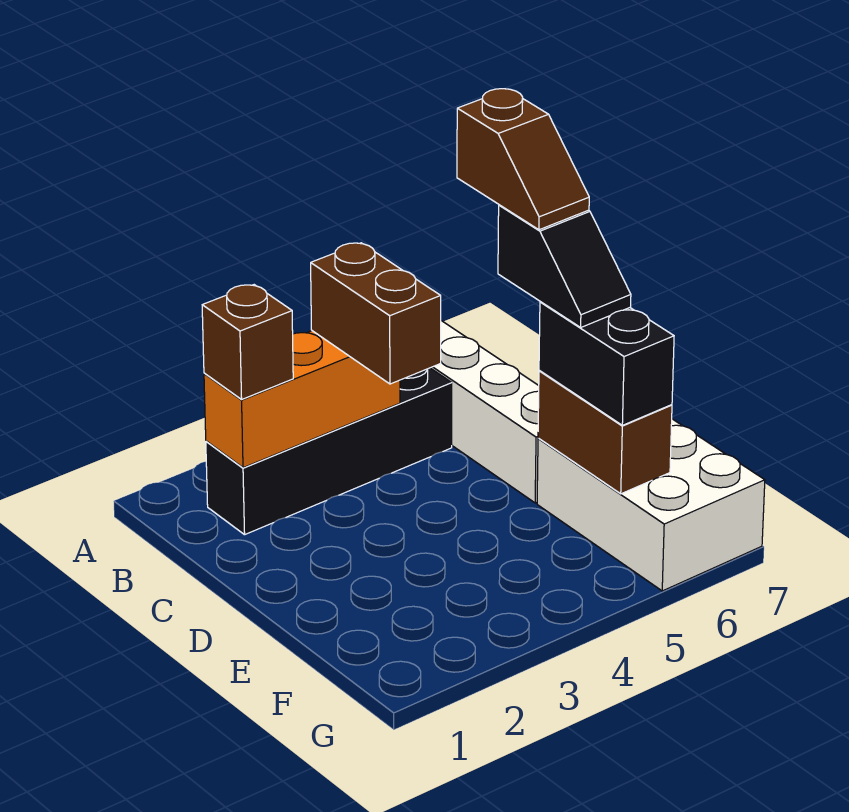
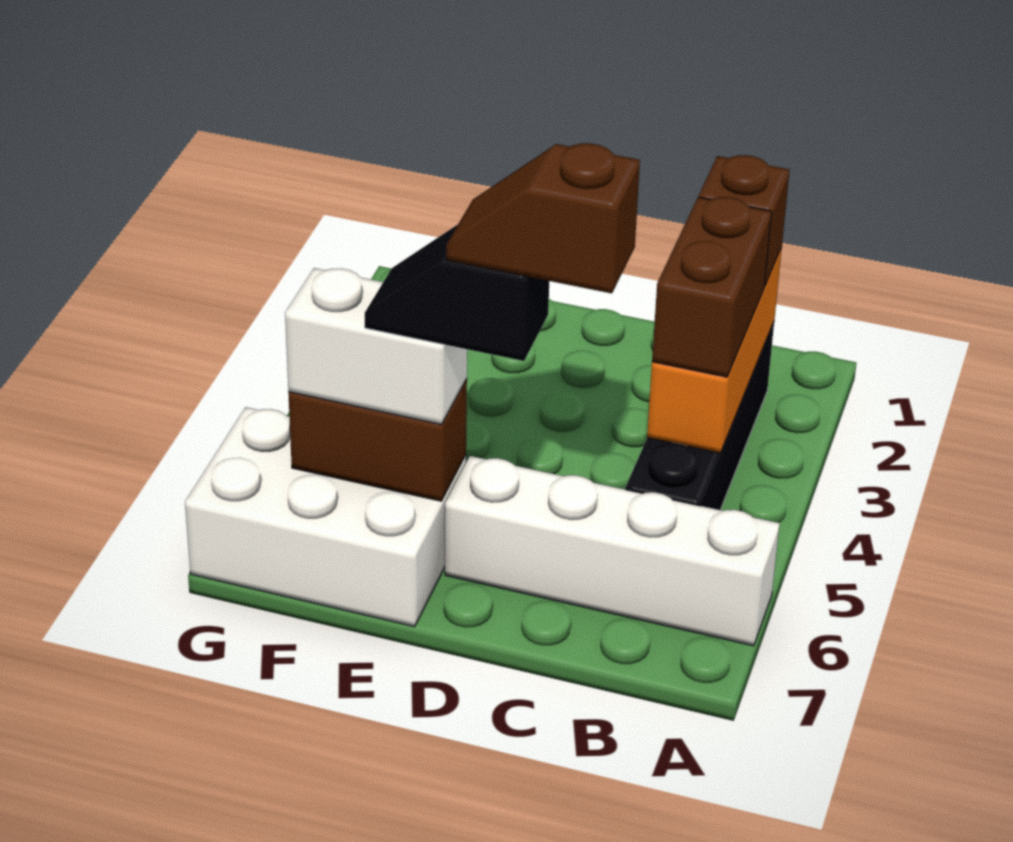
brown brick B4:C4 level 3 -> brown brick B3:B4 level 3
black brick E6:F6 level 3 -> white brick E6:F6 level 3

